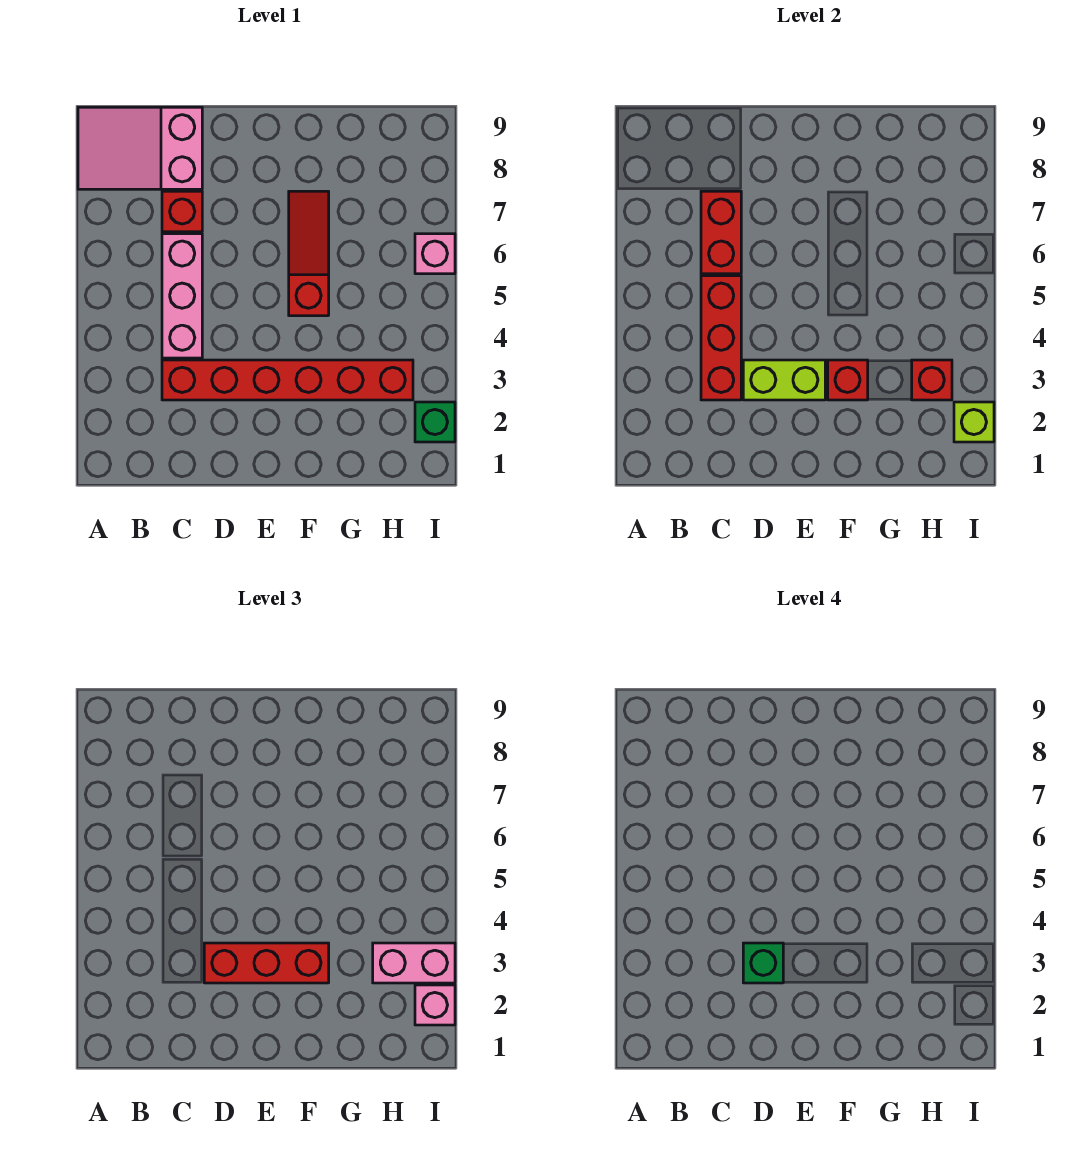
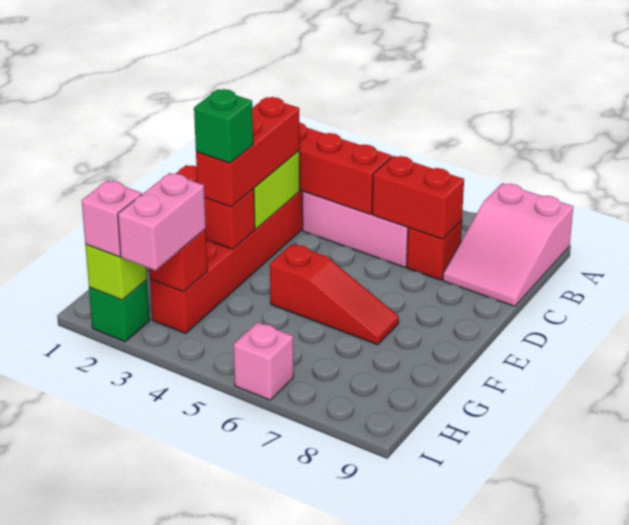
pink slope A8:C9 level 1 top C -> pink slope A8:C9 level 1 top A
green brick D3 level 4 -> green brick F3 level 4
red brick F3 level 2 -> red brick F2:F3 level 2

